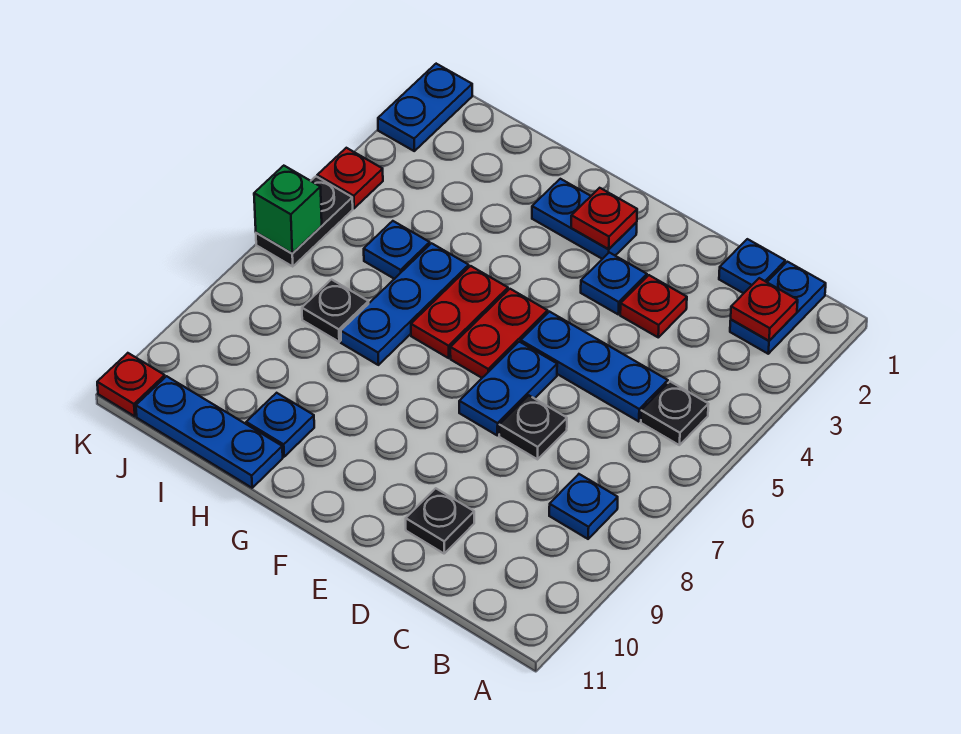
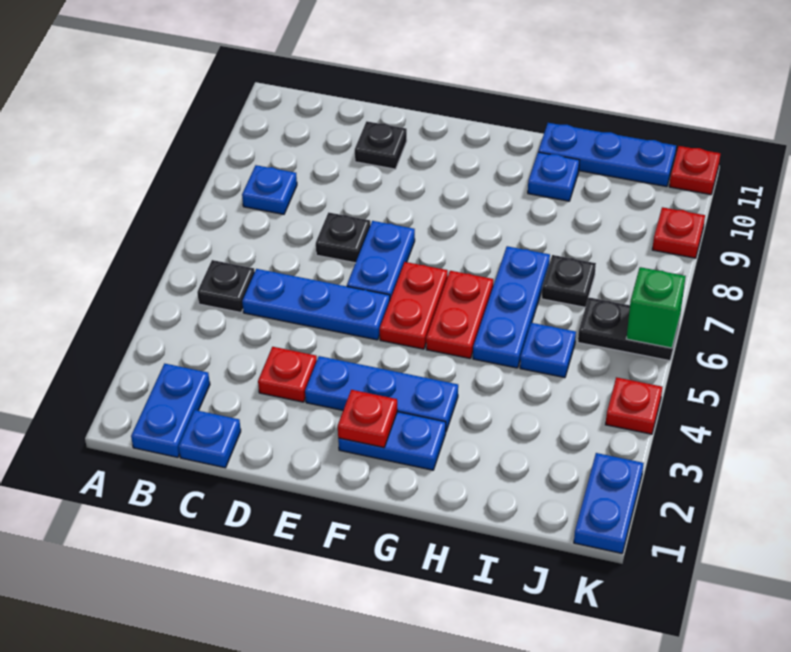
red plate B2 level 2 -> red plate K9 level 1
blue plate E3 level 1 -> blue plate E3:G3 level 1
black plate K5:K6 level 1 -> black plate J6:K6 level 1

